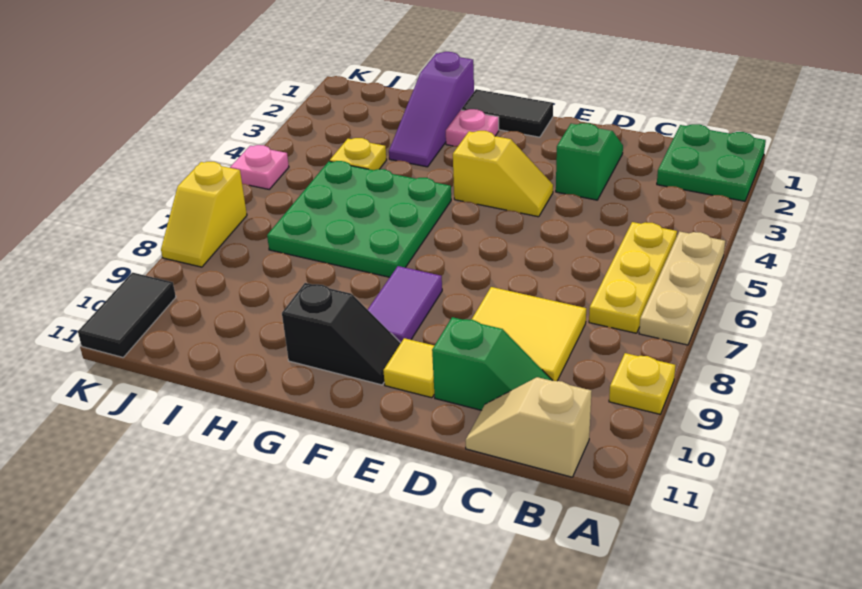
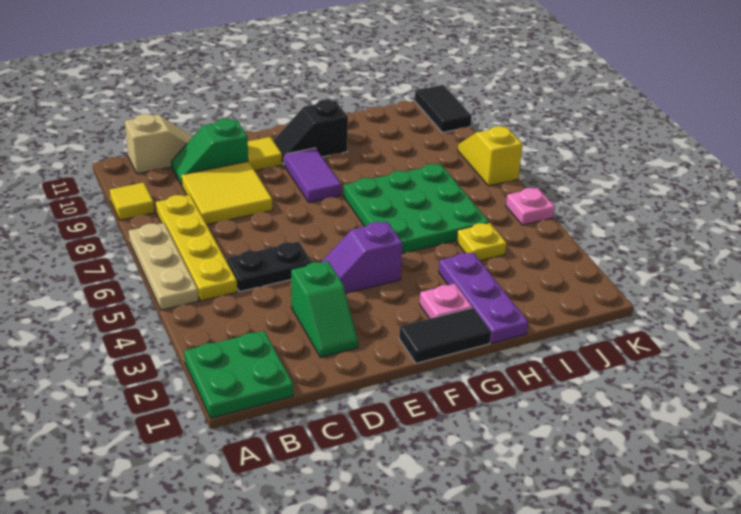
yellow plate A9 level 1 -> yellow tile A9 level 1
yellow plate B5:B7 level 1 -> yellow plate B5:B8 level 1
none -> black plate C5:D5 level 1
yellow slope E4:F4 level 1 top F -> purple slope E4:F4 level 1 top F
purple slope H1:H3 level 1 top 1 -> purple plate H1:H3 level 1

